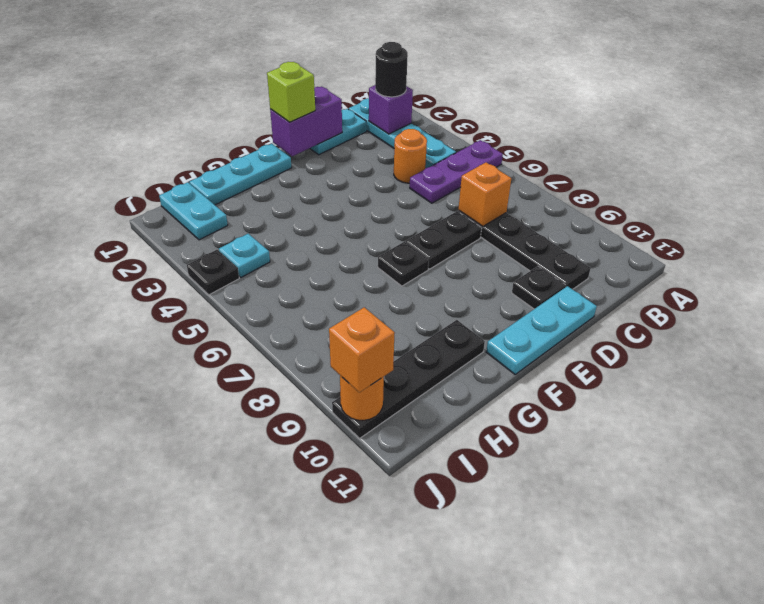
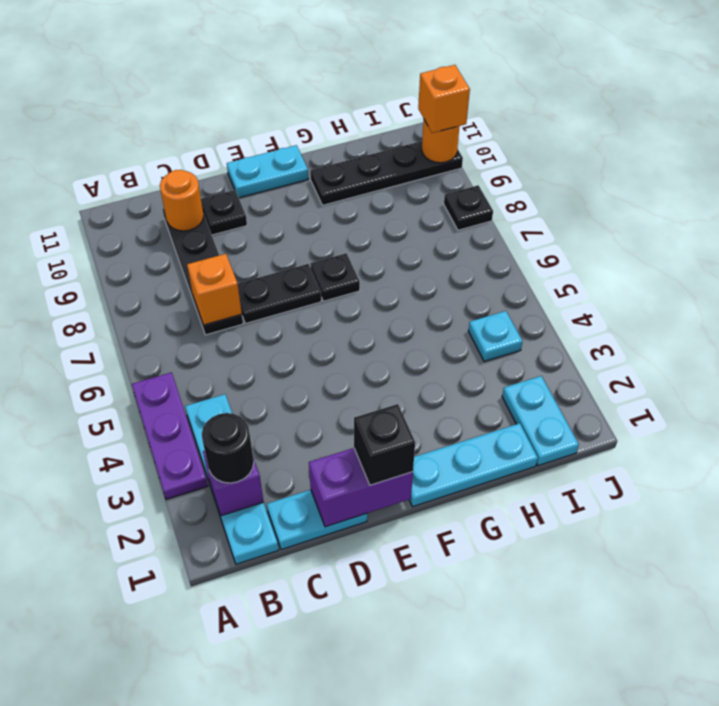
purple plate A5:C5 level 1 -> purple plate A3:A5 level 1
orange round brick C4 level 1 -> orange round brick C10 level 2
cyan plate D11:F11 level 1 -> cyan plate E11:F11 level 1
lime brick E1 level 3 -> black brick E1 level 3
black plate J4 level 1 -> black plate J8 level 1

